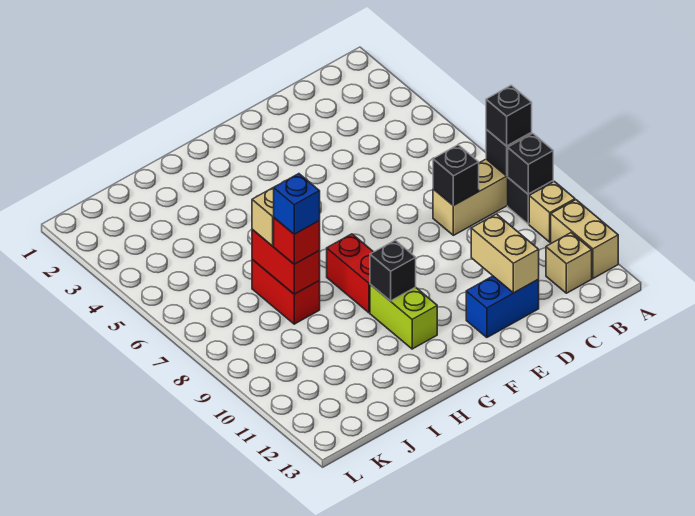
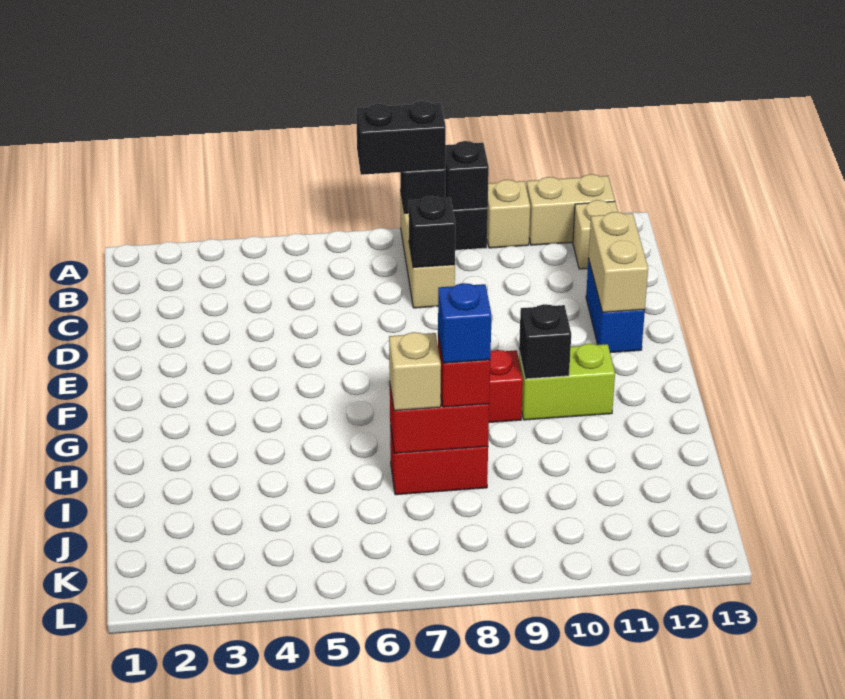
black brick A8 level 3 -> black brick A7:A8 level 3
tan brick D11:D12 level 2 -> tan brick D12:E12 level 2

